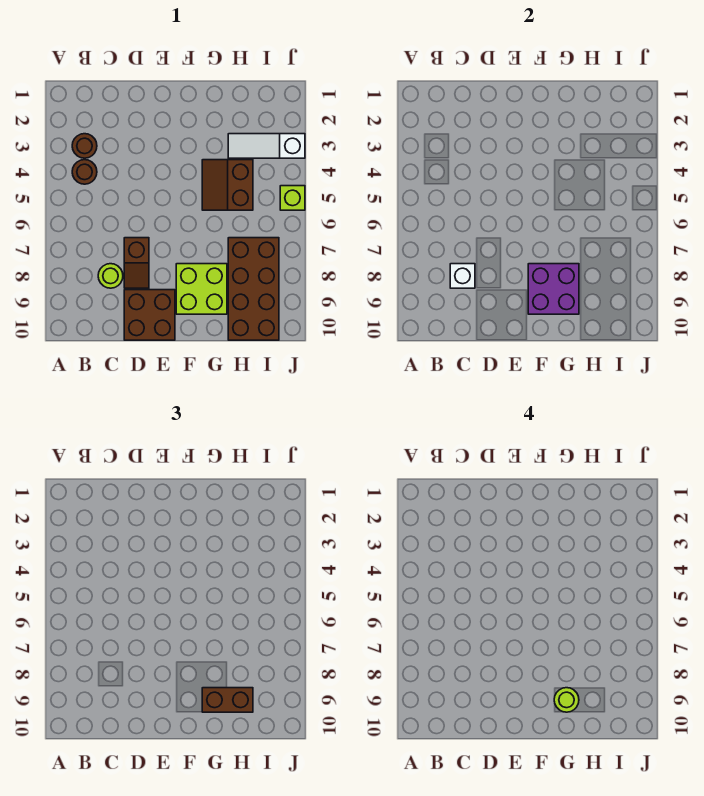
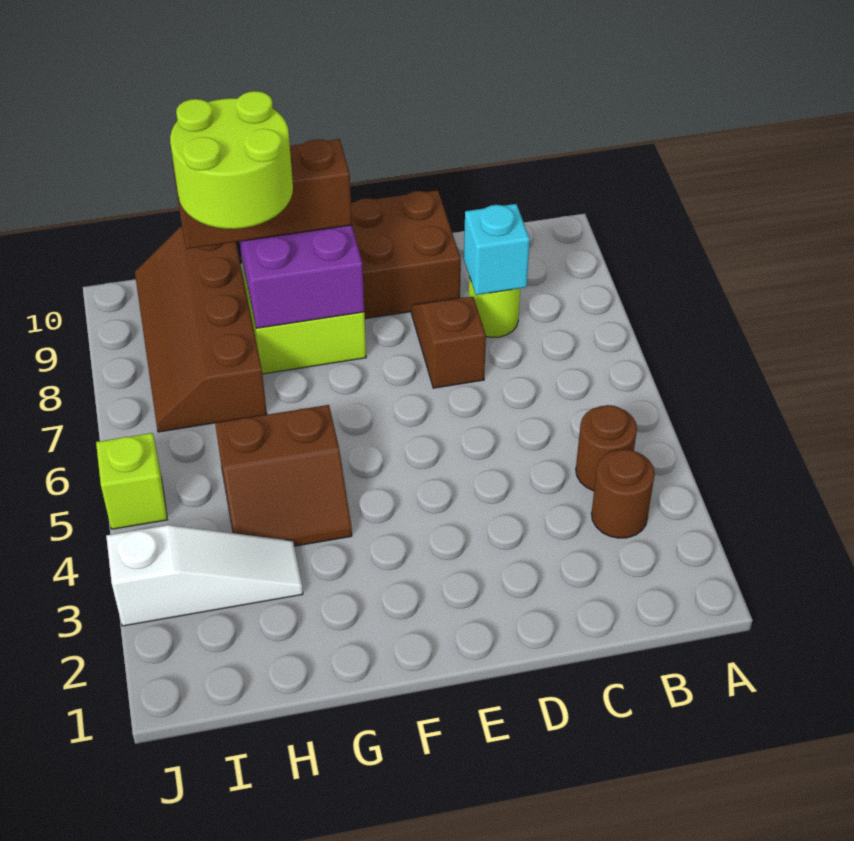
white brick C8 level 2 -> cyan brick C8 level 2
brown slope G4:H5 level 1 top H -> brown slope G4:H5 level 1 top 5
brown brick G9:H9 level 3 -> brown brick F9:H9 level 3
lime round brick G9 level 4 -> lime round brick G8:H9 level 4
brown brick H7:I10 level 1 -> brown slope H7:I10 level 1 top H

